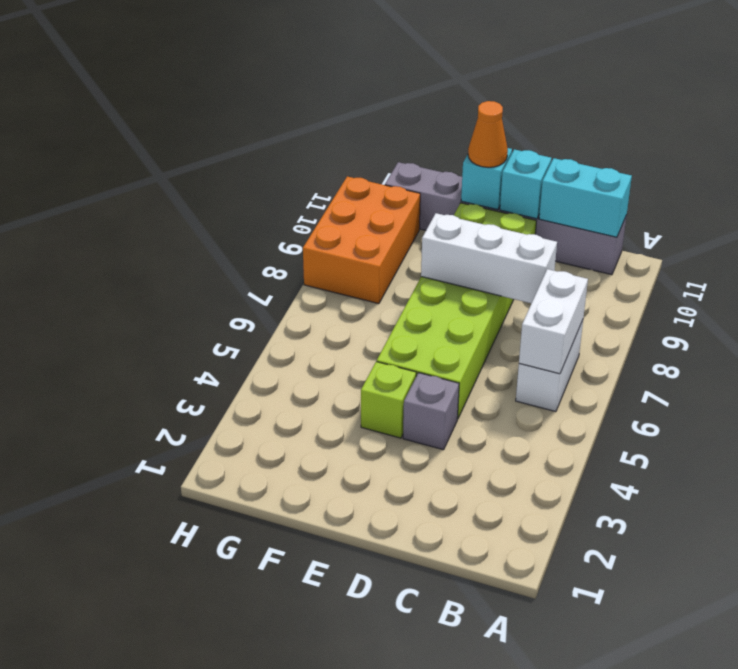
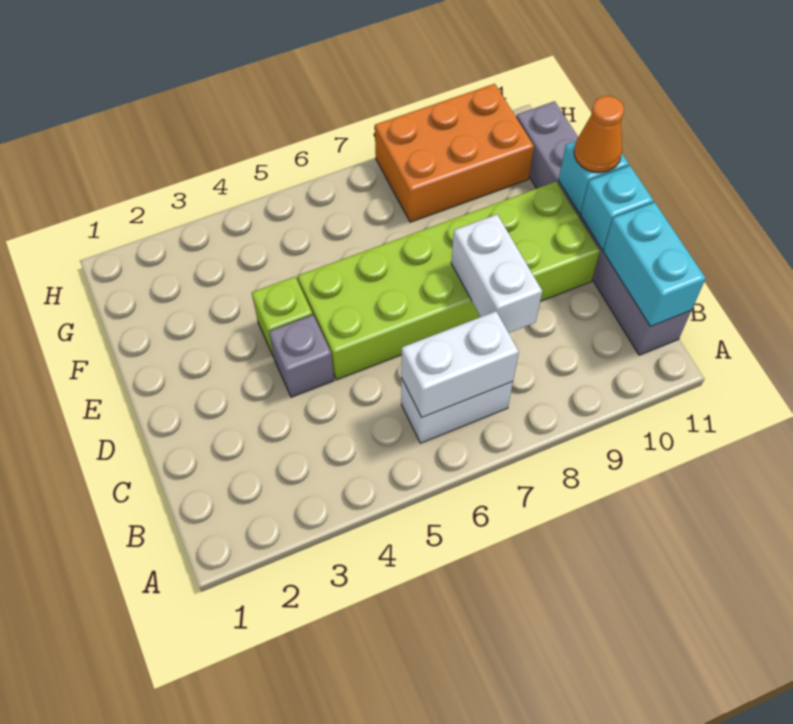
white brick C8:E8 level 2 -> white brick C8:D8 level 2

